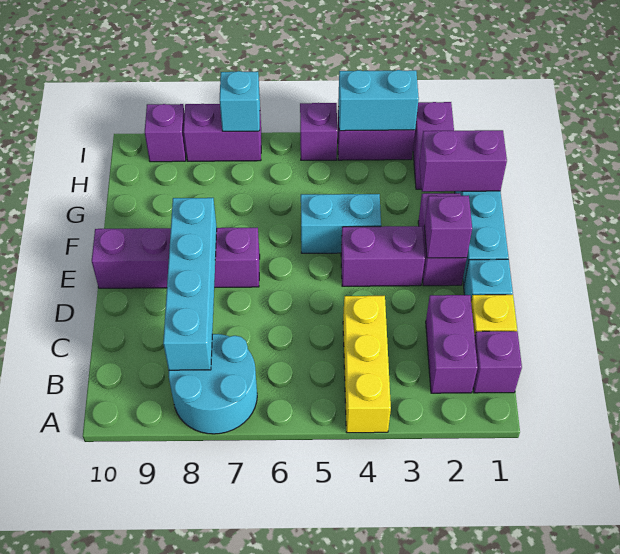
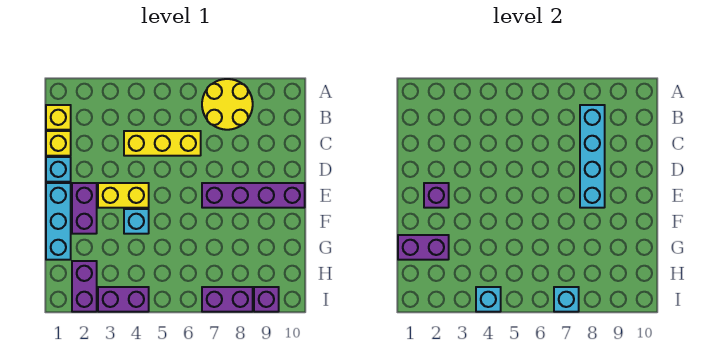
yellow brick A4:C4 level 1 -> yellow brick C4:C6 level 1
cyan round brick A7:B8 level 1 -> yellow round brick A7:B8 level 1
purple brick B1 level 1 -> yellow brick B1 level 1
purple brick B2:C2 level 1 -> none
purple brick E3:E4 level 1 -> yellow brick E3:E4 level 1
cyan brick F4:F5 level 1 -> cyan brick F4 level 1
cyan brick I3:I4 level 2 -> cyan brick I4 level 2
purple brick I5 level 1 -> none

